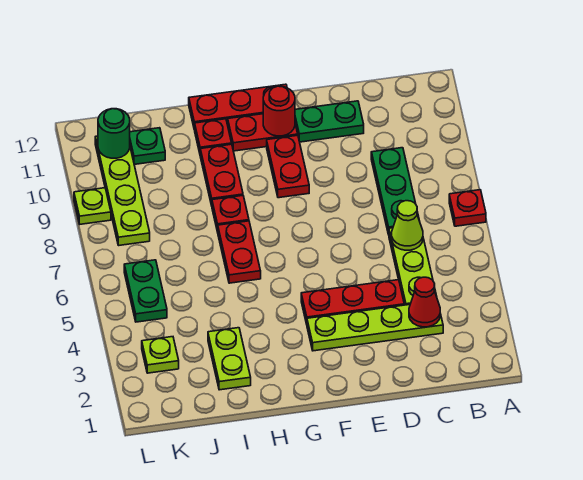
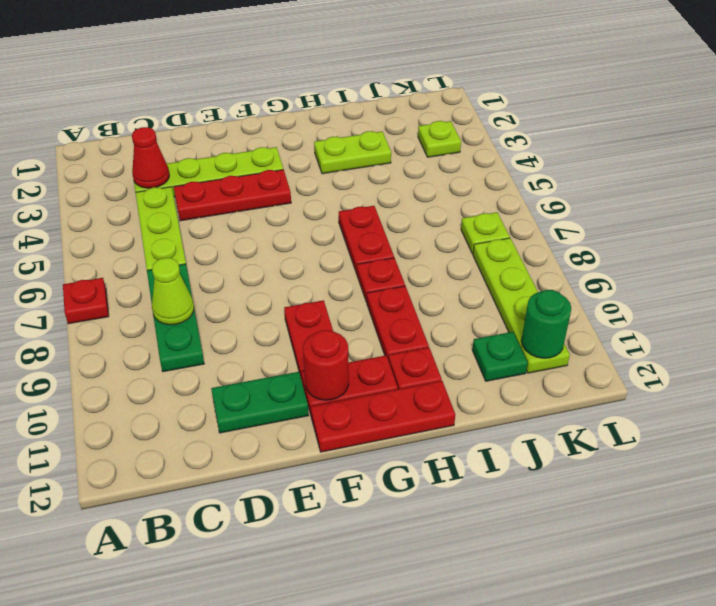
lime cone C6 level 2 -> lime cone C8 level 2
lime plate I2:I3 level 1 -> lime plate H3:I3 level 1
green plate K5:K6 level 1 -> none
lime plate L9 level 1 -> lime plate K7 level 1

